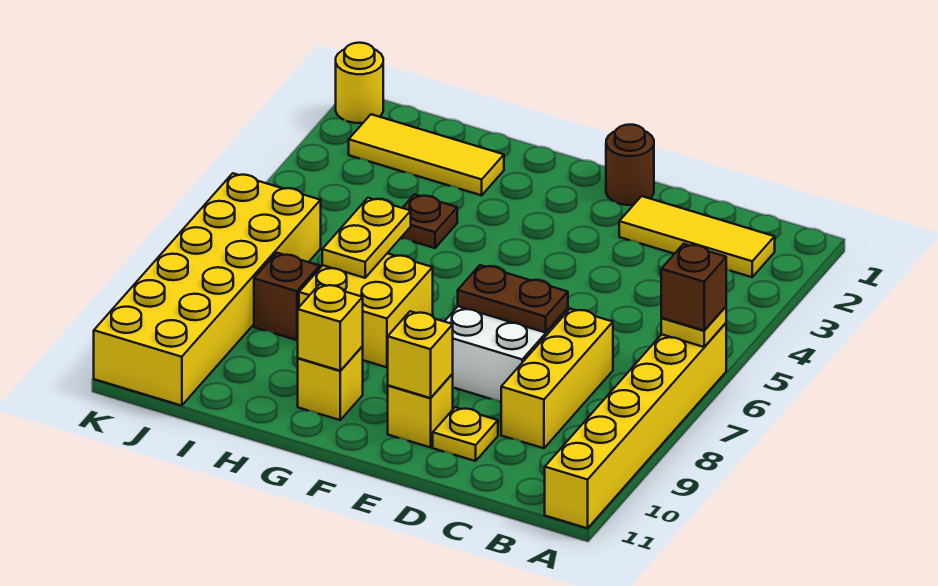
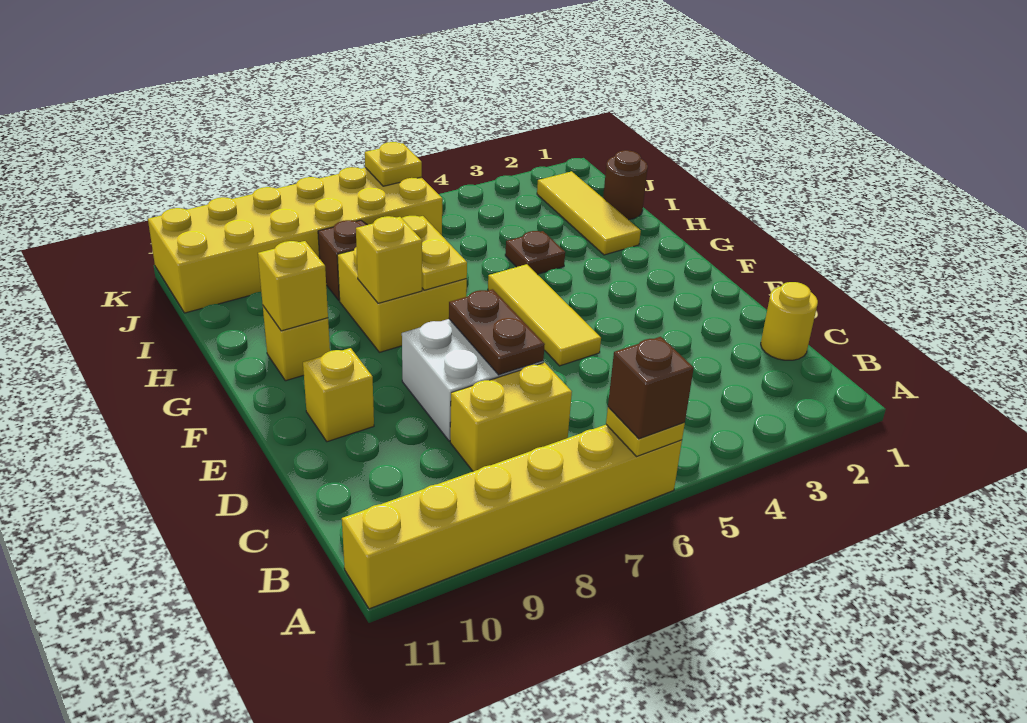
yellow tile B2:D2 level 1 -> yellow tile E5:G5 level 1
yellow brick C7:C9 level 1 -> yellow brick C7:C8 level 1
yellow plate D10 level 1 -> yellow plate K6 level 2
brown round brick E1 level 1 -> brown round brick I1 level 1
yellow brick E10 level 2 -> yellow brick G8 level 2
yellow plate H6:H7 level 2 -> yellow plate G7:H7 level 2
yellow round brick K1 level 1 -> yellow round brick C1 level 1

